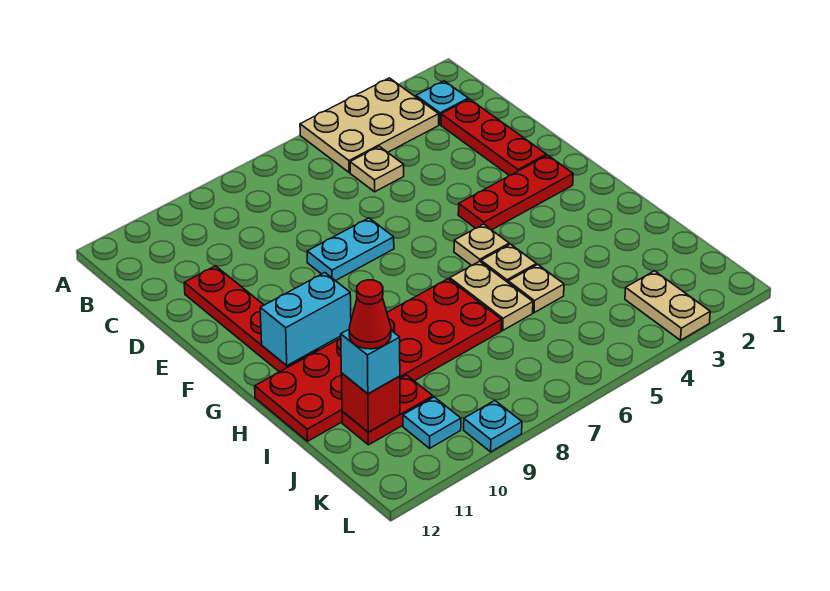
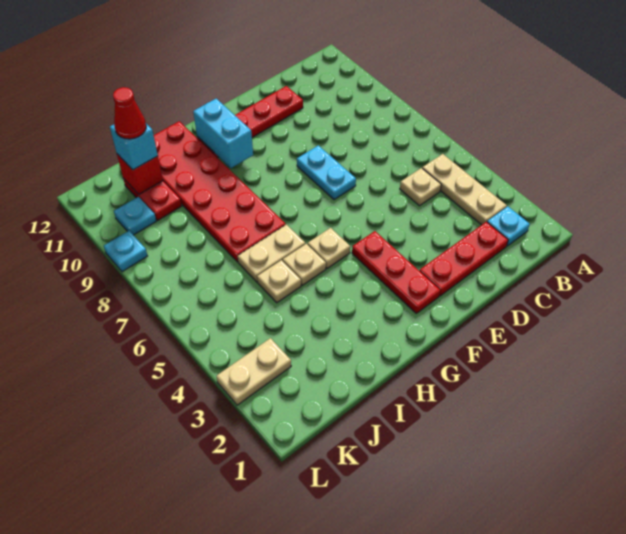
tan plate A3:B5 level 1 -> tan plate B3:B5 level 1

